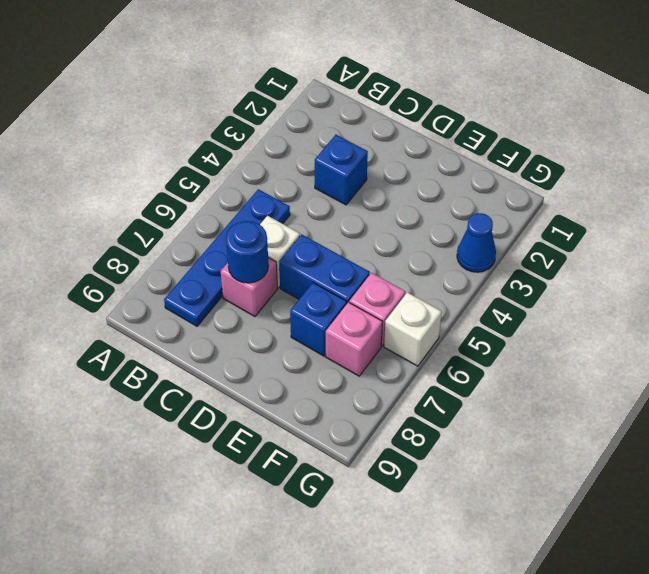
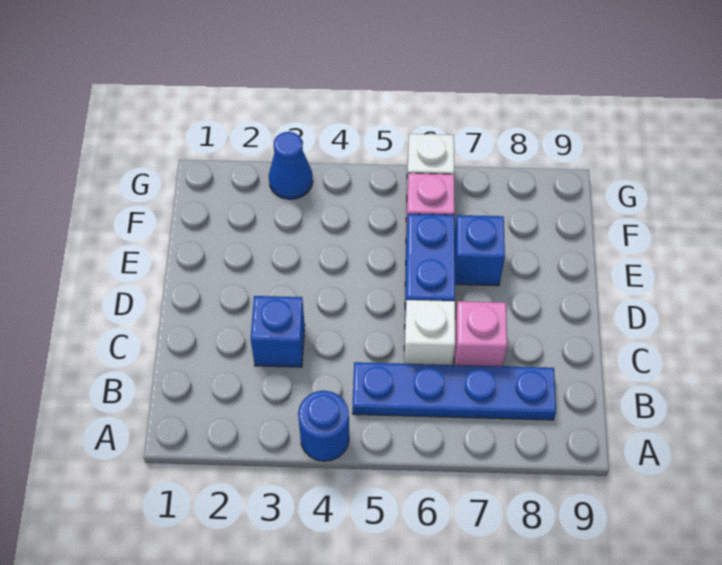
blue round brick C7 level 2 -> blue round brick A4 level 1
pink brick F7 level 1 -> none

